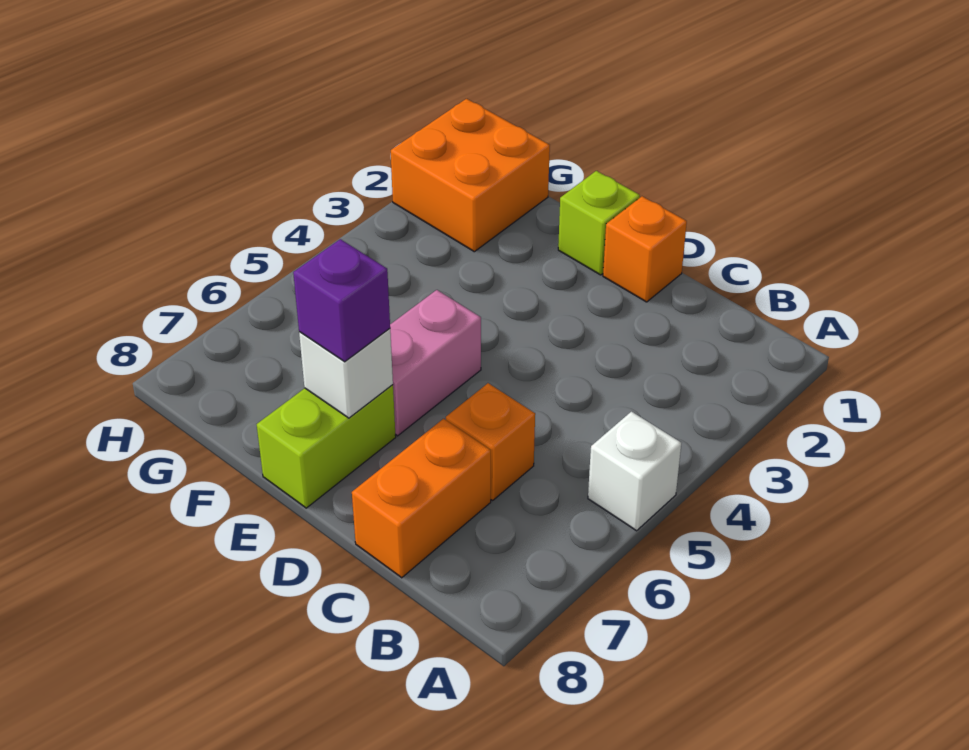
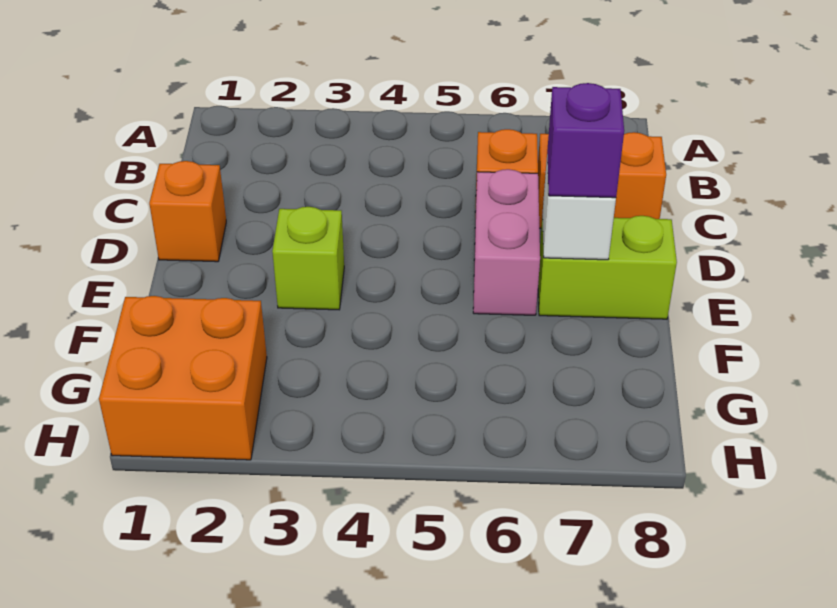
white brick A5 level 1 -> none
lime brick E1 level 1 -> lime brick E3 level 1
pink brick E5:E6 level 1 -> pink brick D6:E6 level 1

